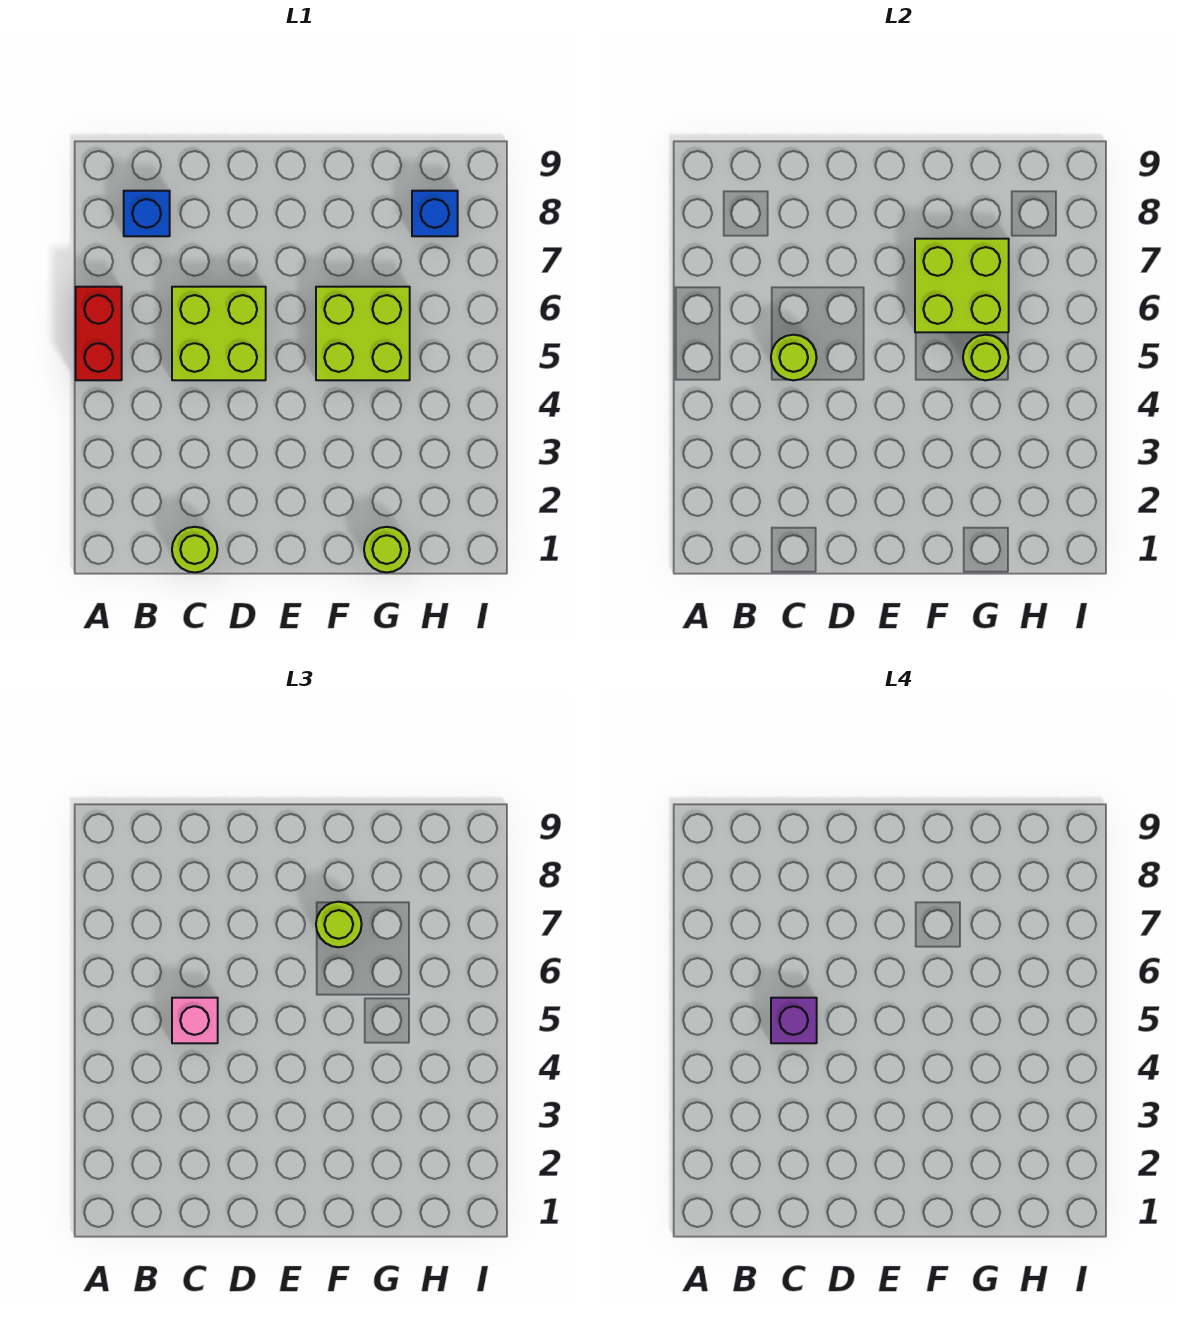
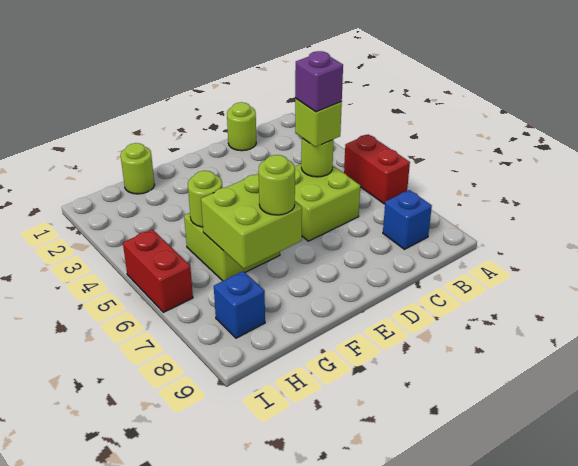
pink brick C5 level 3 -> lime brick C5 level 3
none -> red brick I5:I6 level 1

